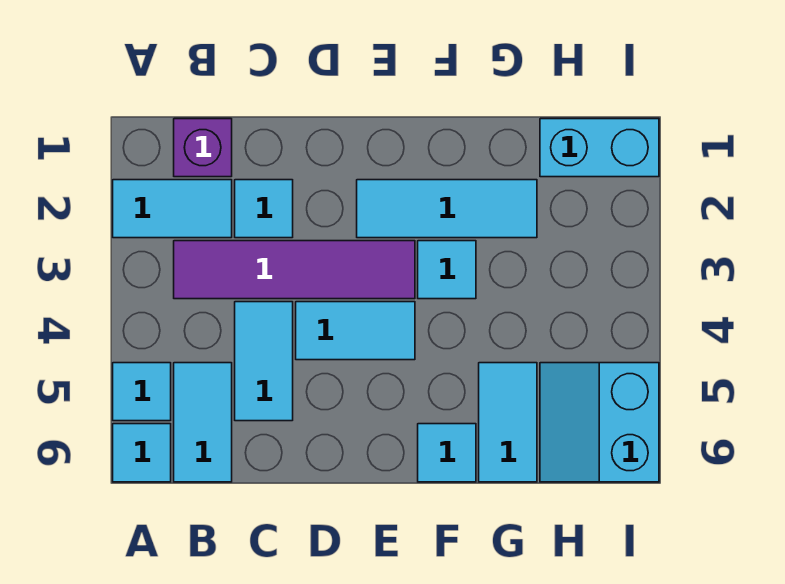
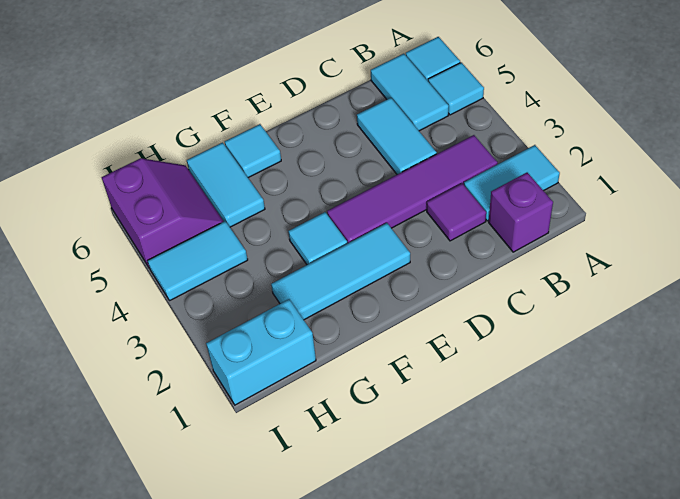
cyan tile C2 level 1 -> purple tile C2 level 1
cyan tile D4:E4 level 1 -> cyan tile H4:I4 level 1
cyan slope H5:I6 level 1 top I -> purple slope H5:I6 level 1 top I

